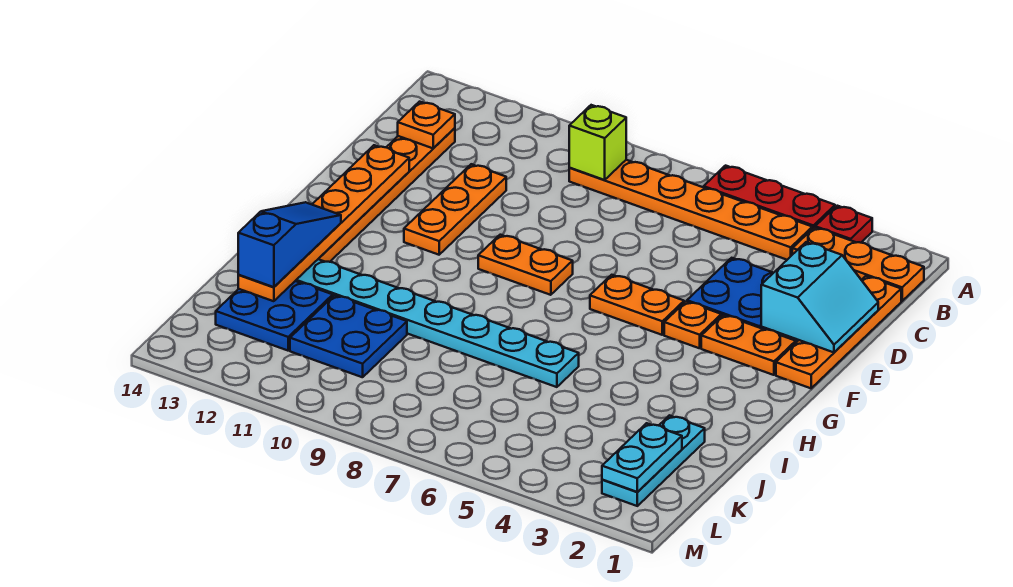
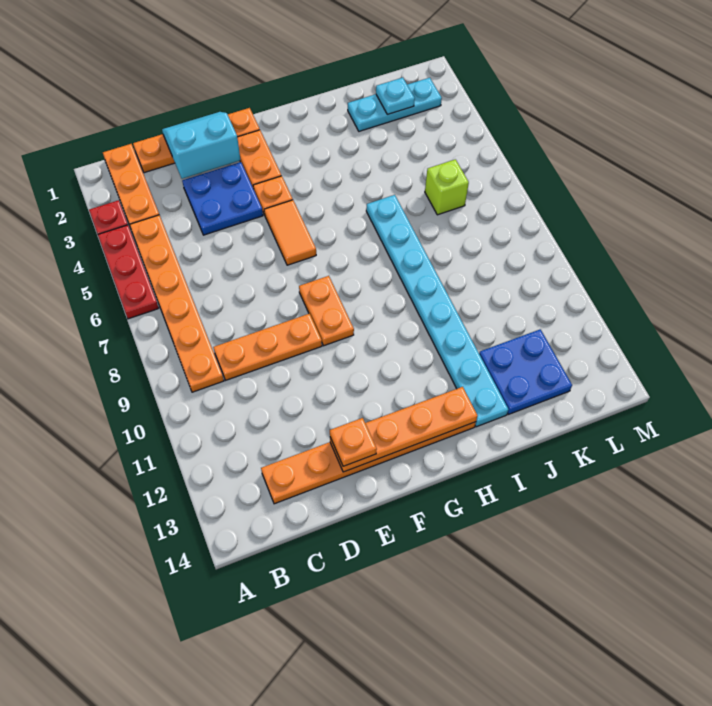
lime brick B9 level 2 -> lime brick K6 level 1
orange plate C13 level 2 -> orange plate E13 level 3
orange plate D11:F11 level 1 -> orange plate C9:E9 level 1
orange plate E13:J13 level 2 -> orange plate E13:H13 level 2
orange plate F5:F6 level 1 -> orange tile F5:F6 level 1
blue slope H13:J13 level 3 top J -> none
blue plate J10:K11 level 1 -> none
cyan plate K2:L2 level 2 -> cyan plate K2 level 2

